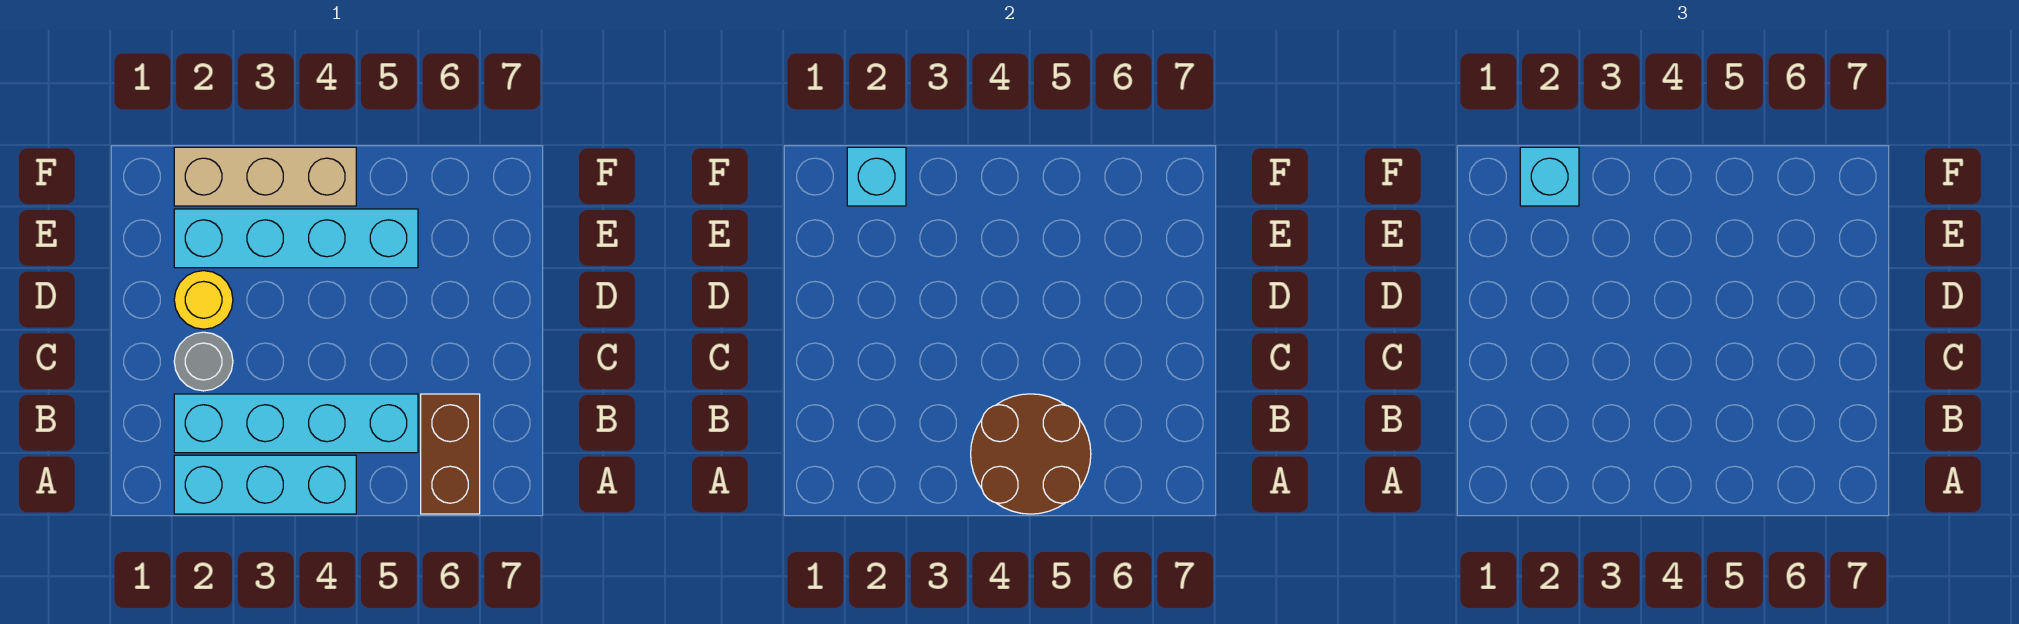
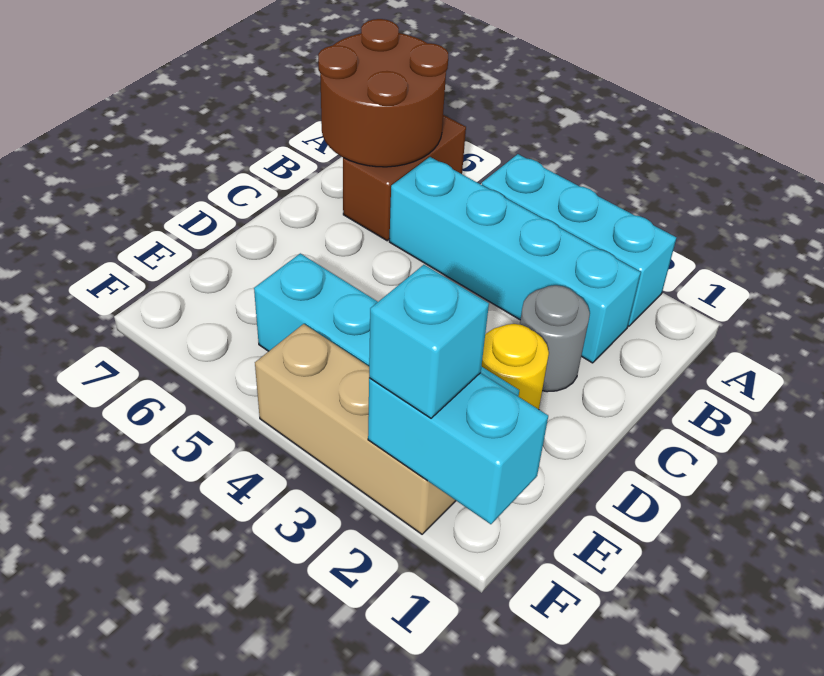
brown round brick A4:B5 level 2 -> brown round brick A6:B7 level 2
cyan brick F2 level 2 -> cyan brick F1:F2 level 2

